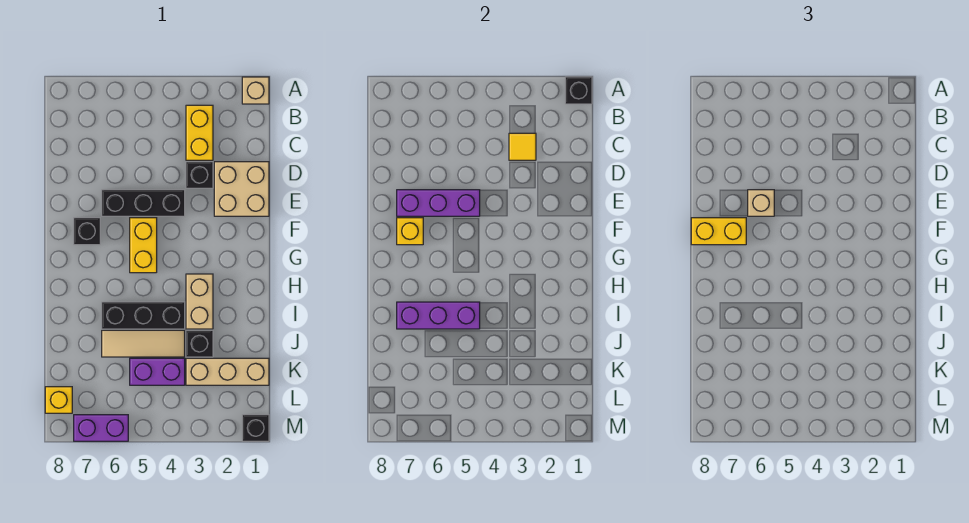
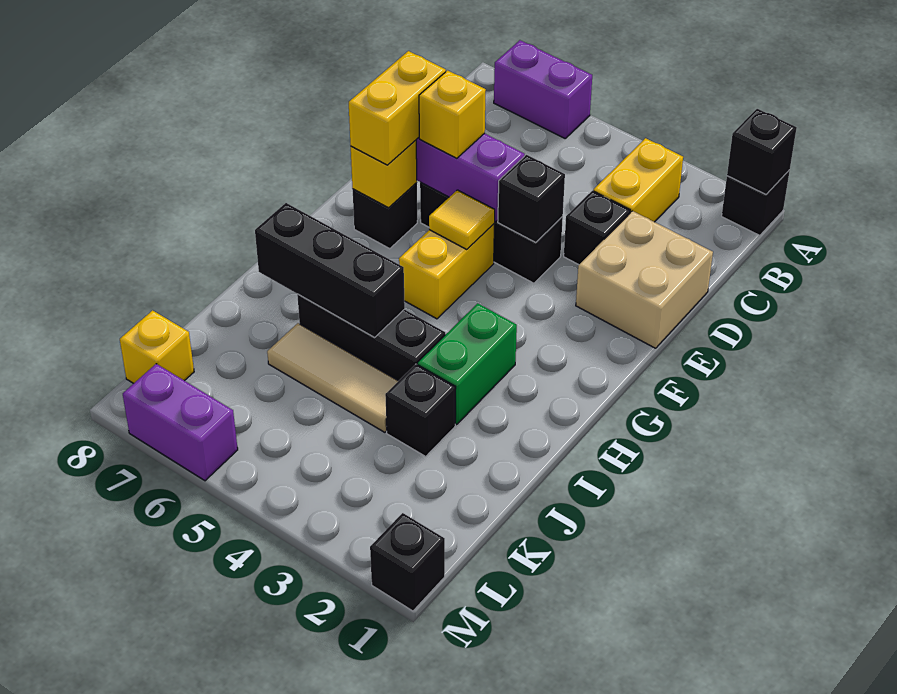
tan brick A1 level 1 -> black brick A1 level 1
yellow tile C3 level 2 -> yellow tile F5 level 2
none -> black brick E4 level 2
tan brick E6 level 3 -> yellow brick E6 level 3
yellow brick F7:F8 level 3 -> yellow brick E7:F7 level 3
tan brick H3:I3 level 1 -> green brick H3:I3 level 1
purple brick I5:I7 level 2 -> black brick I5:I7 level 2
tan brick K1:K3 level 1 -> none
purple brick K4:K5 level 1 -> purple brick A6:A7 level 1

